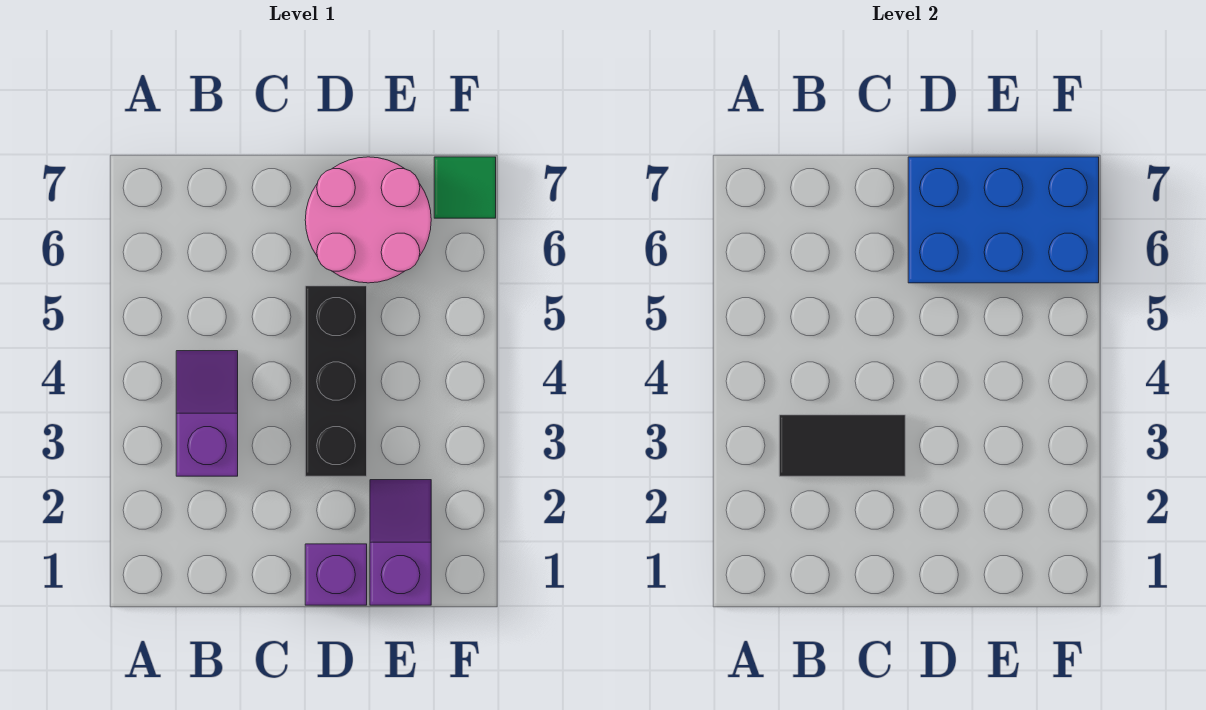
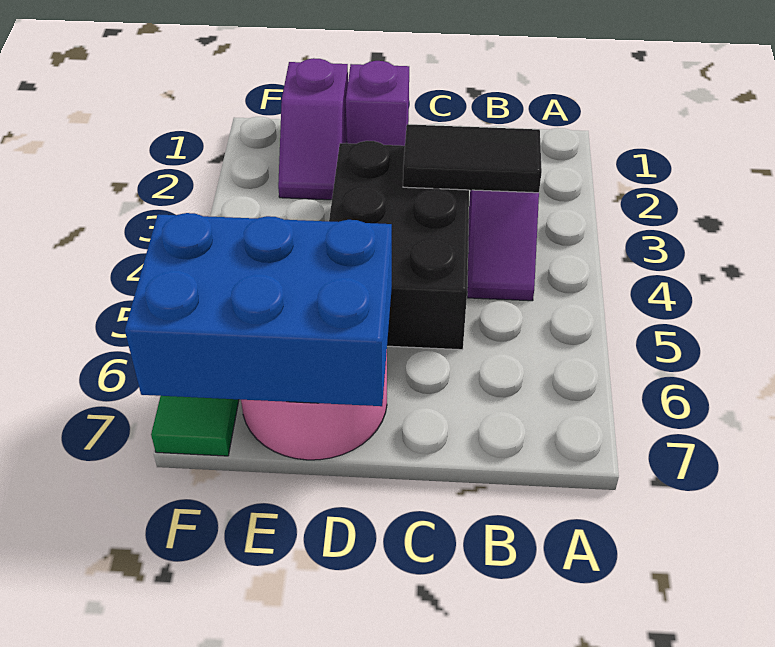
black brick D3:D5 level 1 -> black brick C3:D5 level 1

